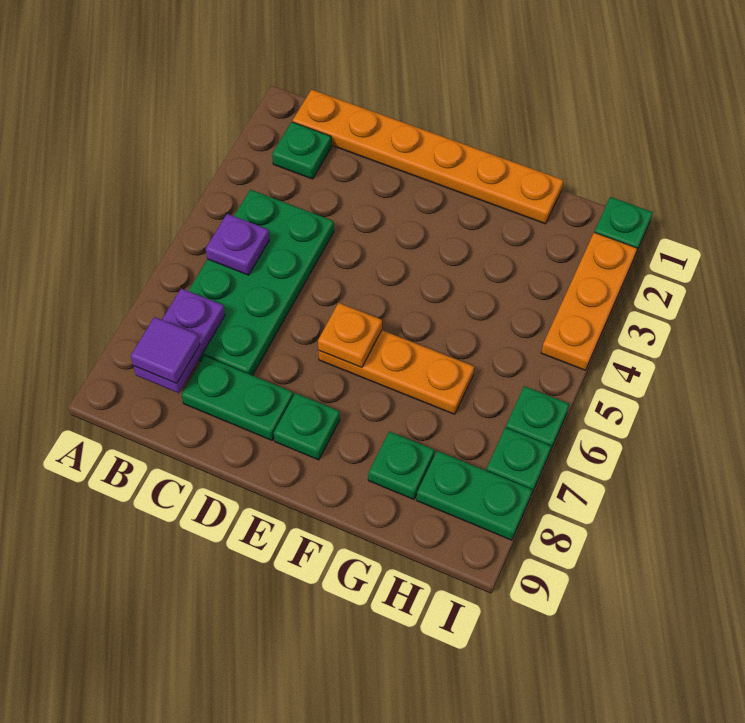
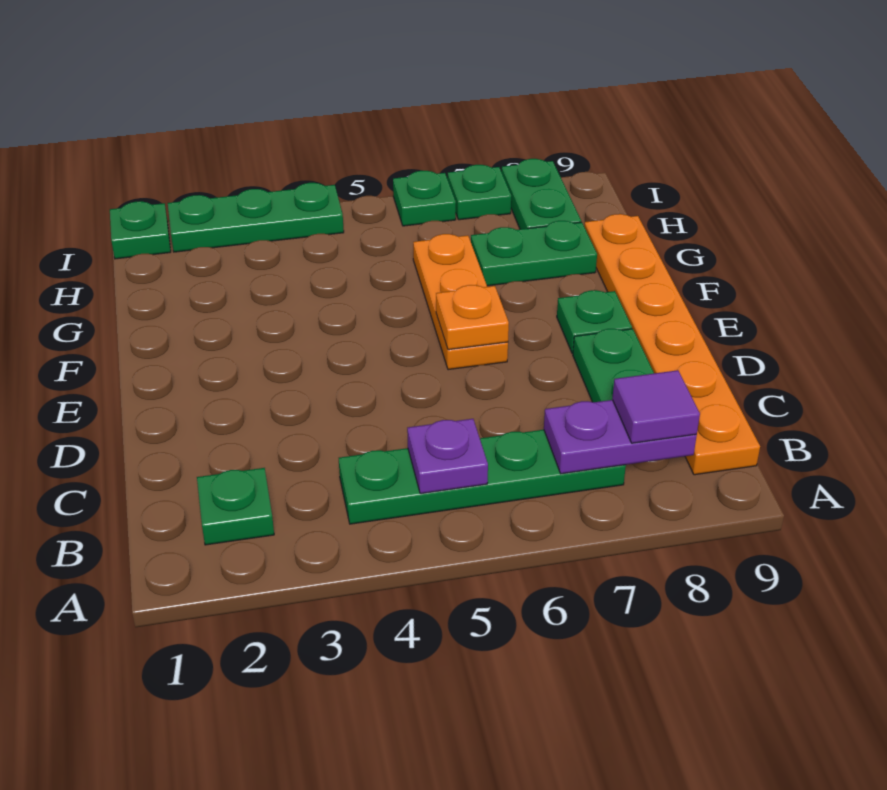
orange plate B1:G1 level 1 -> orange plate B9:G9 level 1
green plate B4:C7 level 1 -> green plate B4:B7 level 1
green plate G8 level 1 -> green plate G7:G8 level 1
orange plate I2:I4 level 1 -> green plate I2:I4 level 1

